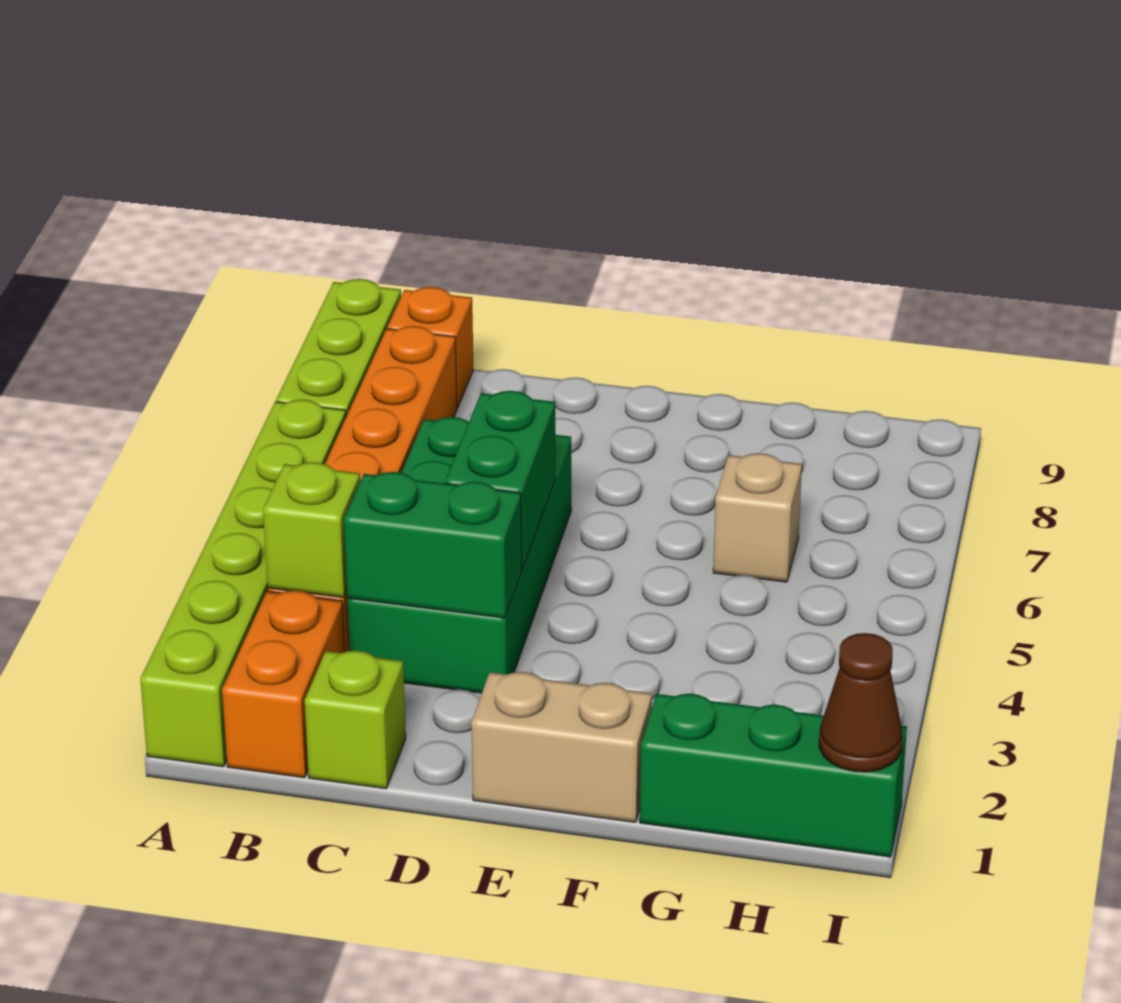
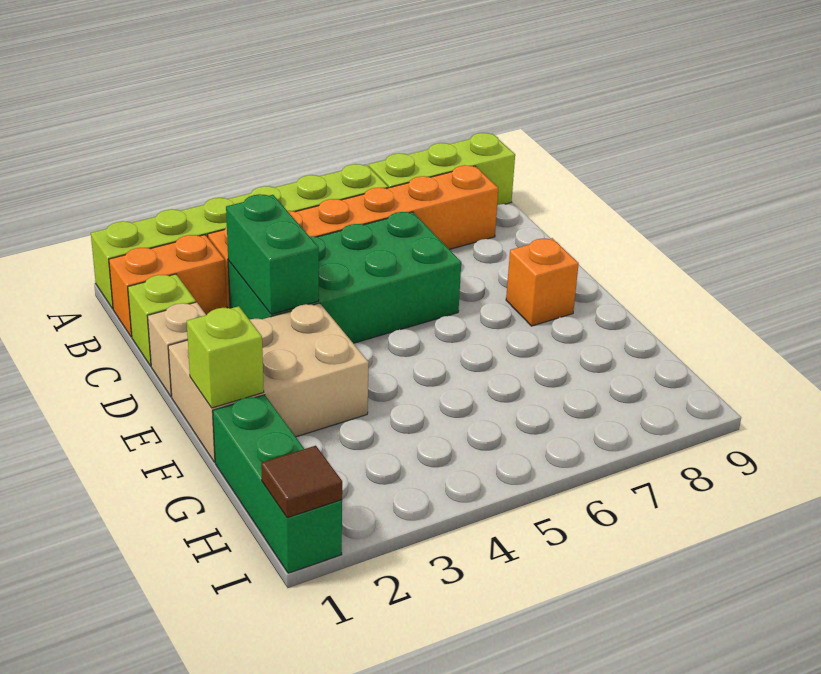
lime brick B3 level 2 -> lime brick F1 level 2
orange brick B9 level 1 -> orange brick E8 level 1
green brick D4:D5 level 2 -> none
tan brick E1:F1 level 1 -> tan brick E1:F3 level 1
tan brick G6 level 1 -> tan brick D1 level 1
brown cone I1 level 2 -> brown tile I1 level 2

